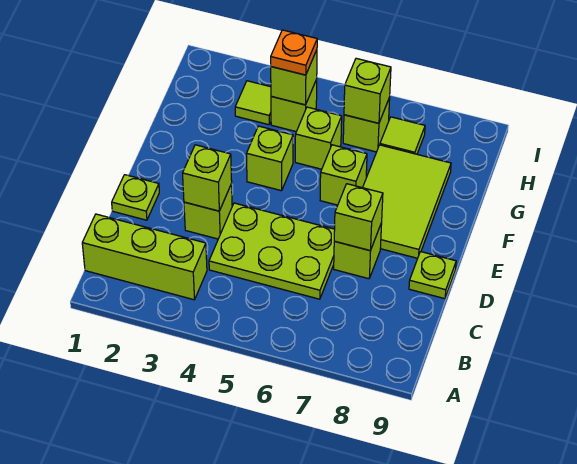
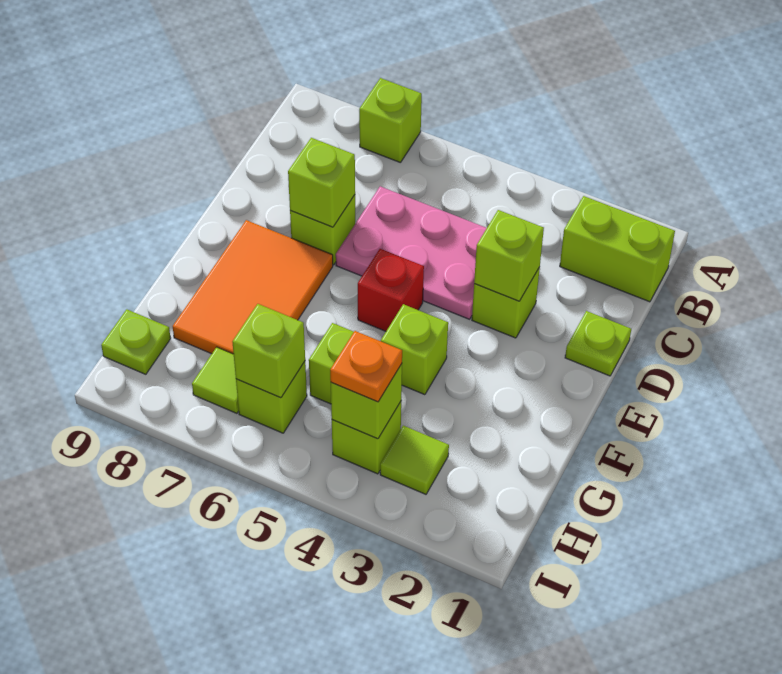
lime brick B1:B3 level 1 -> lime brick B1:B2 level 1
lime plate C4:D6 level 1 -> pink plate C4:D6 level 1
lime plate D9 level 1 -> lime plate H9 level 1
none -> red brick E5 level 1
lime tile E7:G8 level 1 -> orange tile E7:G8 level 1
lime brick F6 level 1 -> lime brick A7 level 1

